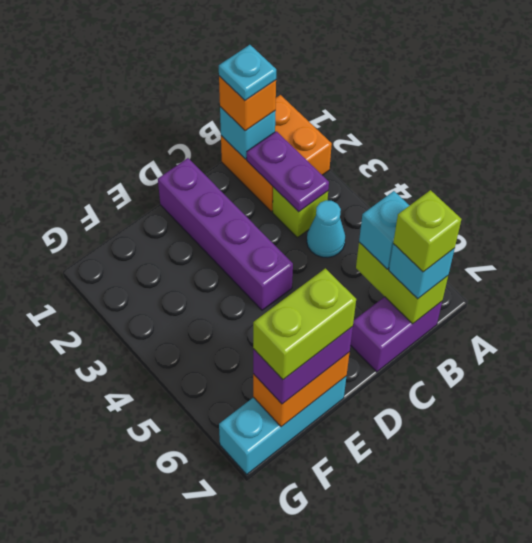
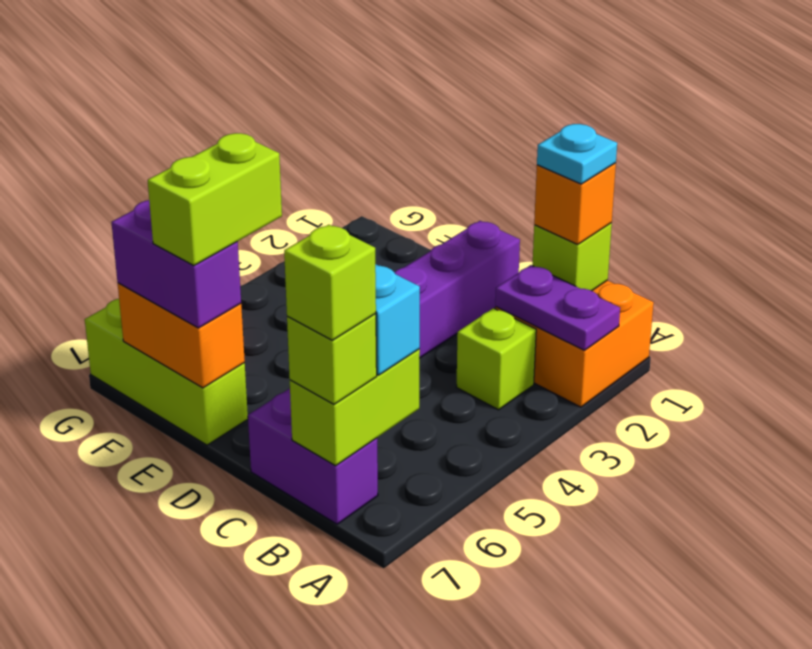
cyan brick B1 level 2 -> lime brick B1 level 2
purple plate B2:B3 level 2 -> purple plate A2:B2 level 2
cyan cone B4 level 1 -> none
cyan brick B7 level 3 -> lime brick B7 level 3
cyan brick E7:G7 level 1 -> lime brick E7:G7 level 1
lime brick E7:F7 level 4 -> lime brick E6:E7 level 4

